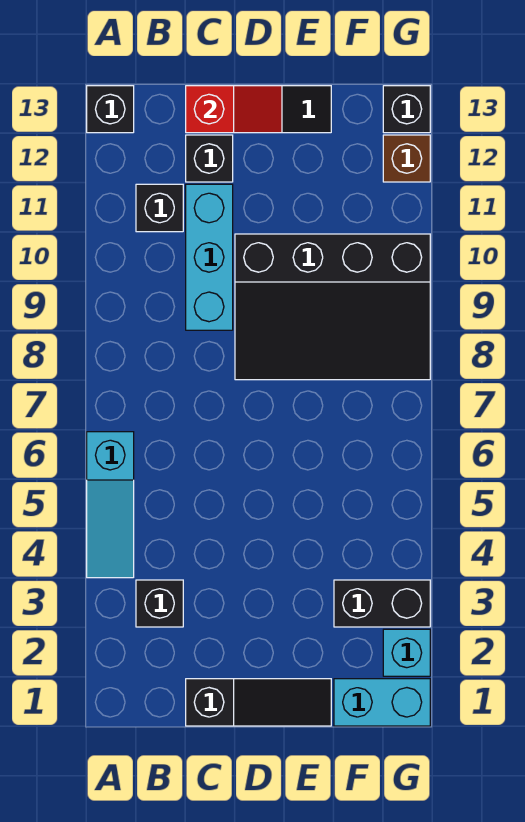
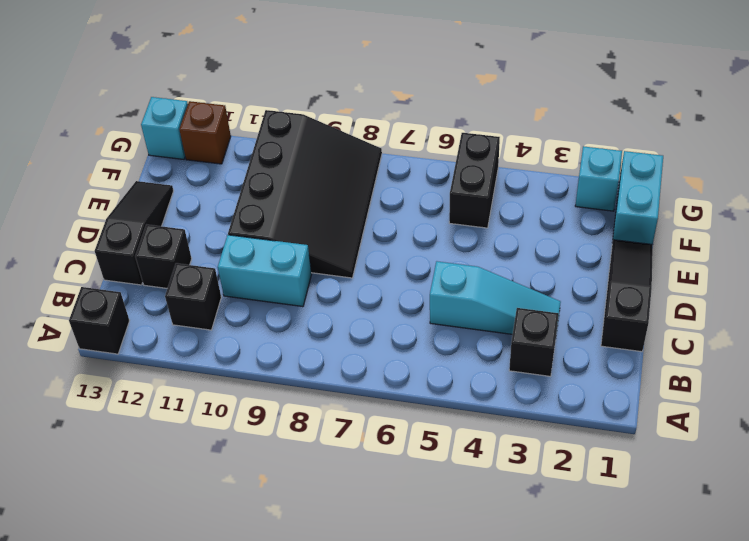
cyan slope A4:A6 level 1 top 6 -> cyan slope C3:C5 level 1 top 5
cyan brick C9:C11 level 1 -> cyan brick C9:C10 level 1
red slope C13:D13 level 2 top C -> none
black brick F3:G3 level 1 -> black brick F5:G5 level 1
black brick G13 level 1 -> cyan brick G13 level 1

